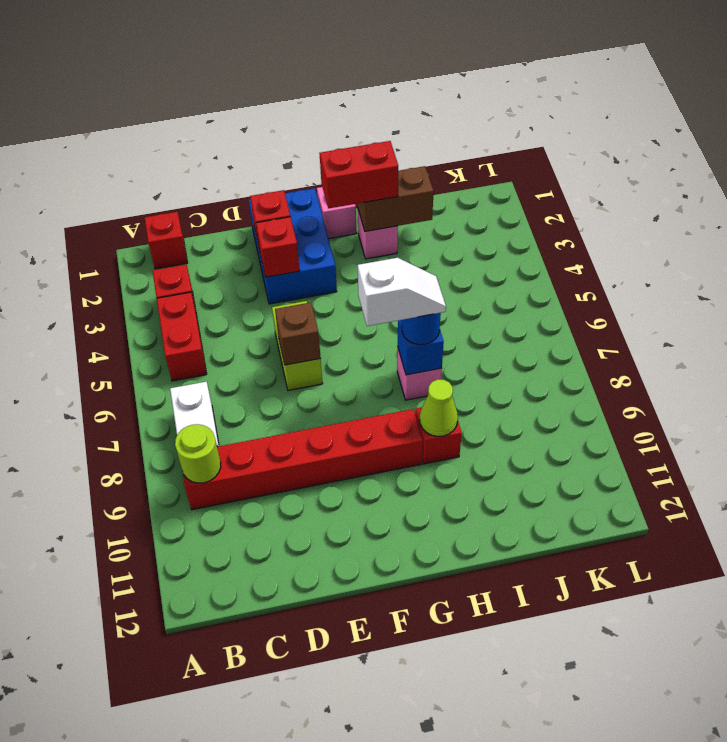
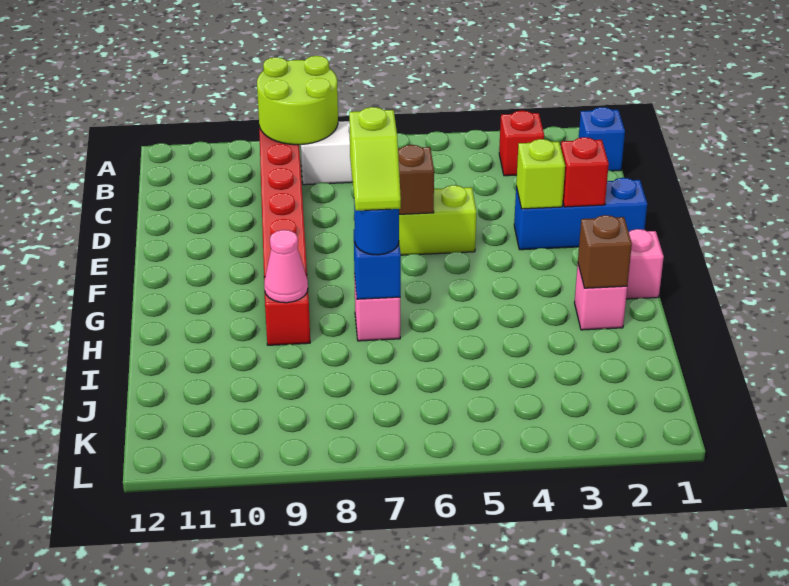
red brick B1 level 1 -> blue brick B1 level 1
red brick B4:B5 level 1 -> none
lime round brick B9 level 2 -> lime round brick A8:B9 level 2
blue brick E1:F3 level 1 -> blue brick E1:E3 level 1
red brick E3 level 2 -> lime brick E3 level 2
red brick G2:H2 level 3 -> none
white slope G7:H7 level 4 top G -> lime slope G7:H7 level 4 top G
brown brick H2:I2 level 2 -> brown brick H2 level 2
lime cone H9 level 2 -> pink cone H9 level 2

